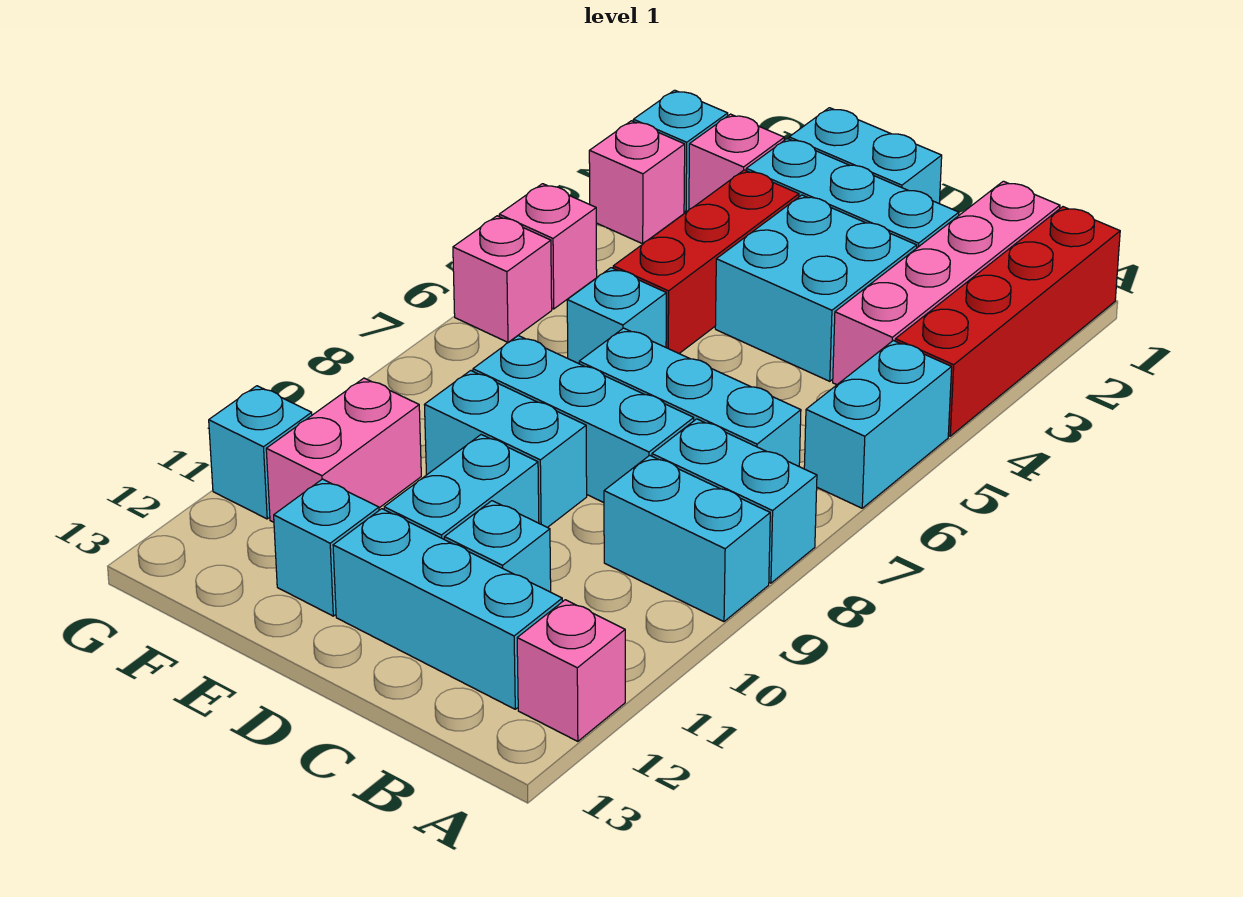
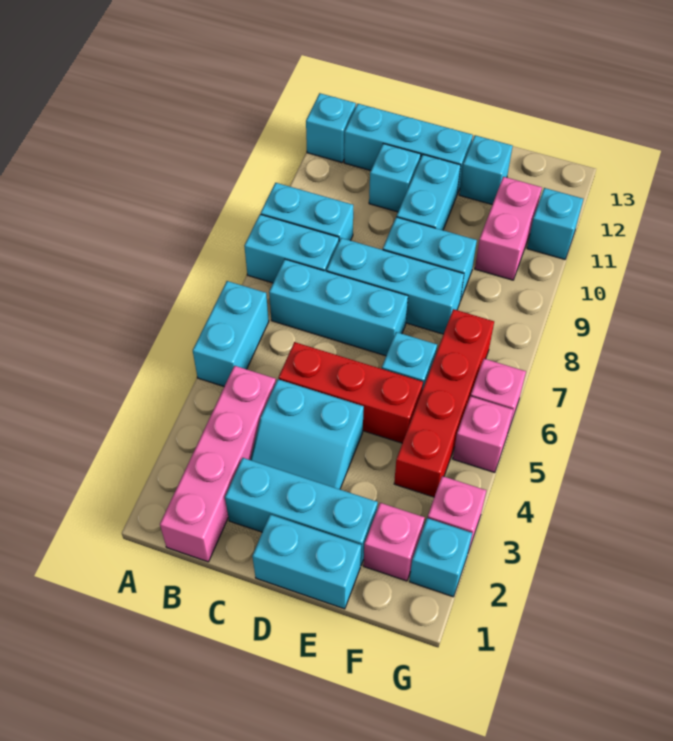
red brick A1:A4 level 1 -> red brick F4:F7 level 1
pink brick A12 level 1 -> cyan brick A12 level 1
cyan brick C3:D4 level 1 -> cyan slope C3:D4 level 1 top 4
red brick E3:E5 level 1 -> red brick C5:E5 level 1

